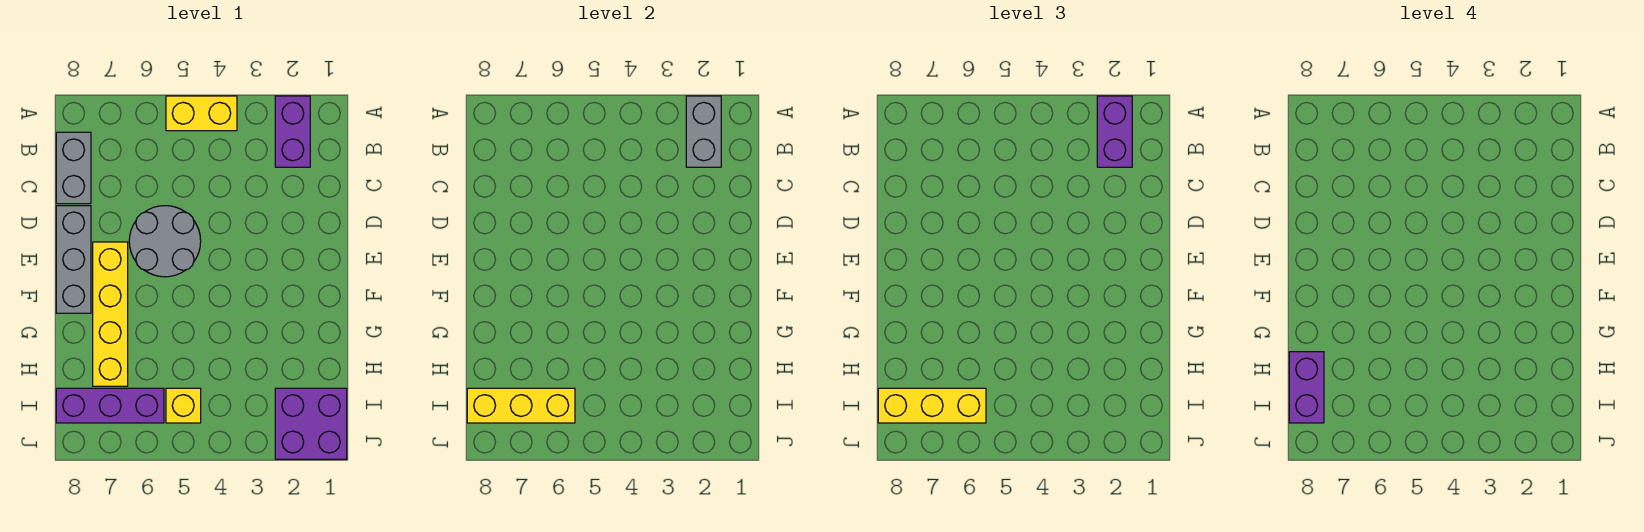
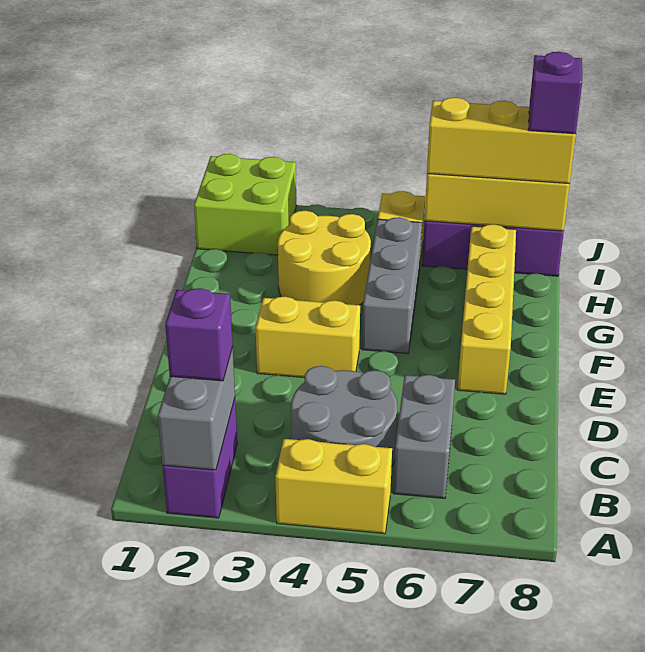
purple brick A2:B2 level 3 -> purple brick B2 level 3
grey brick B8:C8 level 1 -> grey brick B6:C6 level 1
grey round brick D5:E6 level 1 -> grey round brick B4:C5 level 1
grey brick D8:F8 level 1 -> grey brick F5:H5 level 1
none -> yellow brick E3:E4 level 1
none -> yellow round brick G3:H4 level 1
purple brick H8:I8 level 4 -> purple brick I8 level 4
purple brick I1:J2 level 1 -> lime brick I1:J2 level 1

